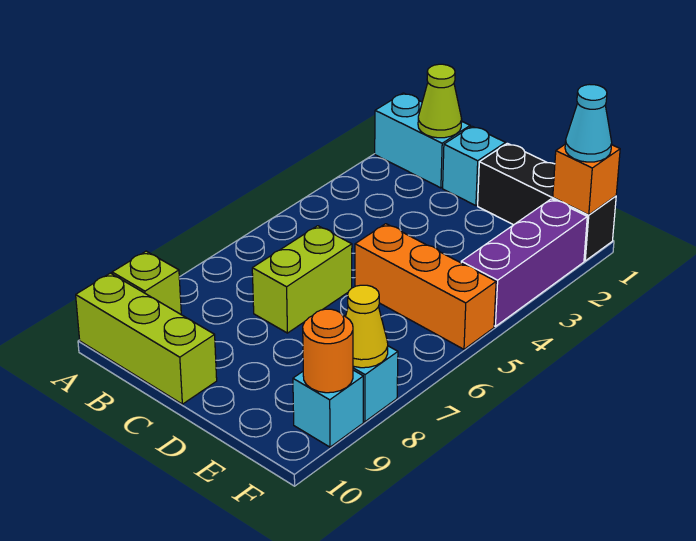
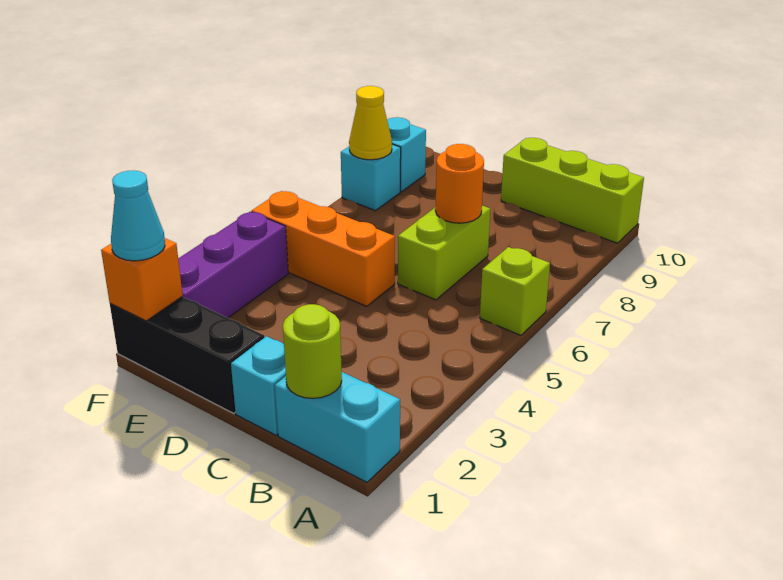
lime brick A9 level 1 -> lime brick A6 level 1
lime cone B1 level 2 -> lime round brick B1 level 2
orange round brick F9 level 2 -> orange round brick C7 level 2

